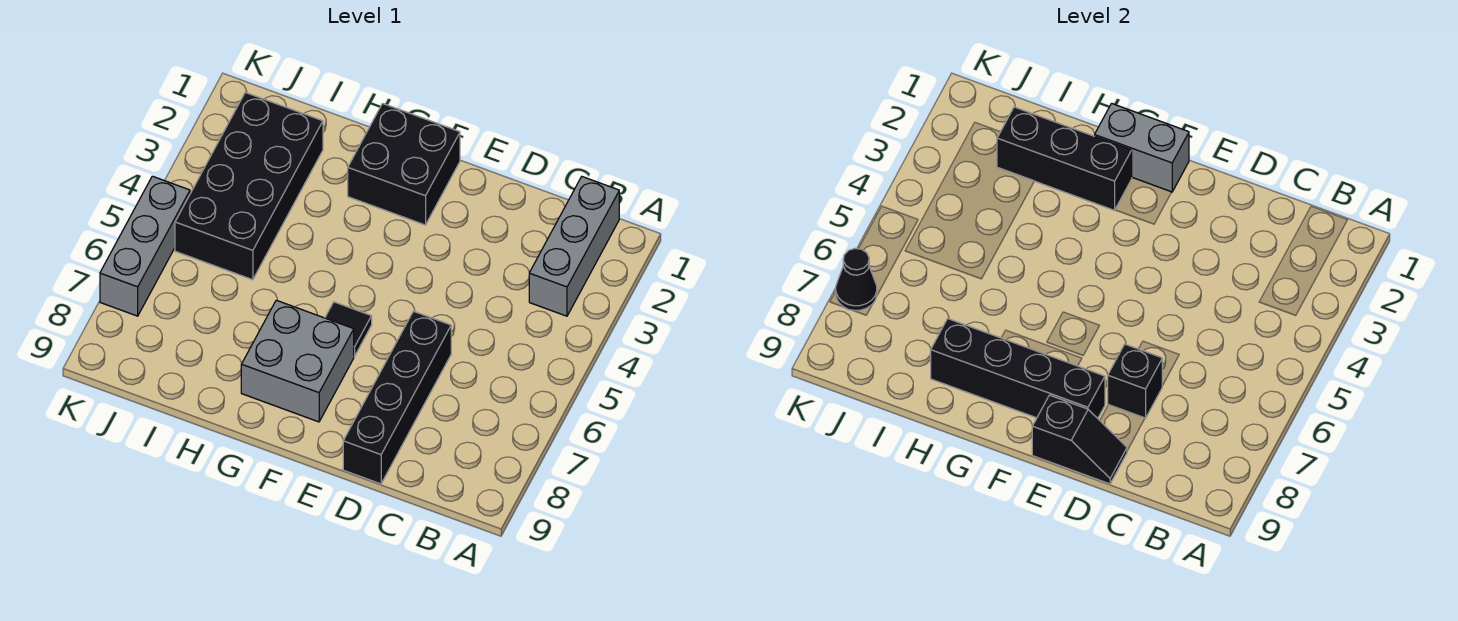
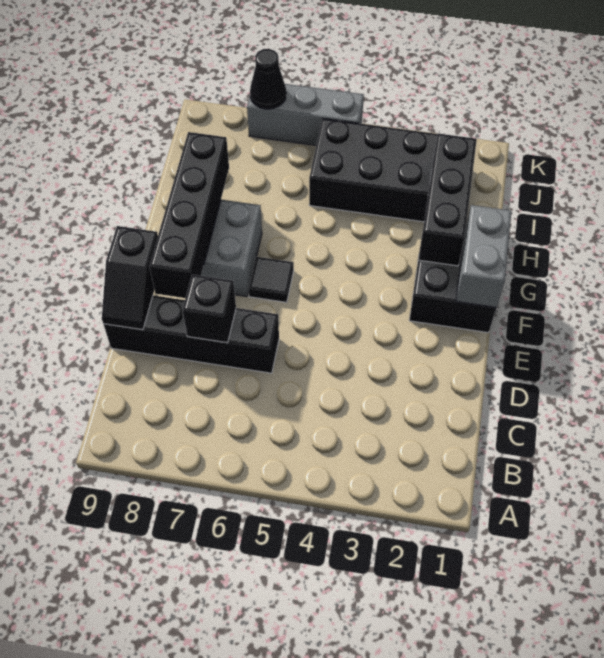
grey brick B1:B3 level 1 -> none

